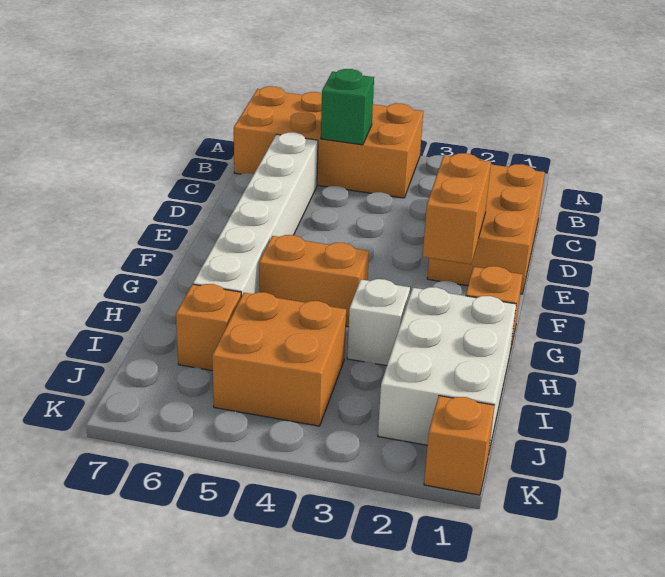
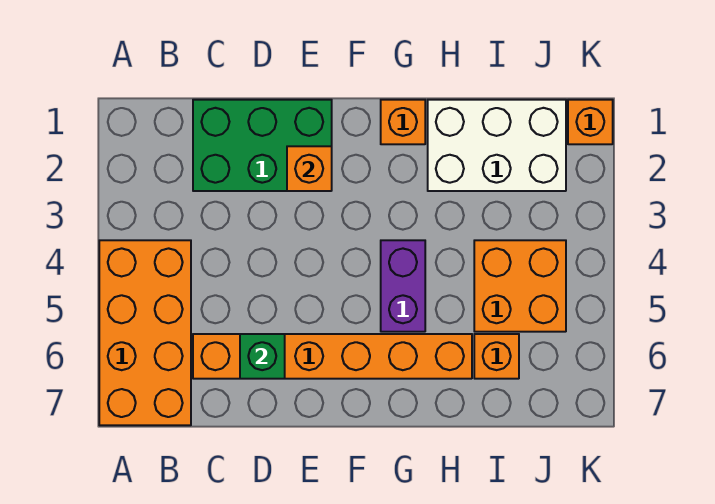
green brick B5 level 2 -> green brick D6 level 2
orange brick C1:E2 level 1 -> green brick C1:E2 level 1
white brick C6:H6 level 1 -> orange brick C6:H6 level 1
orange brick E2:F2 level 2 -> orange brick E2 level 2
orange brick G4:G5 level 1 -> purple brick G4:G5 level 1
white brick H3 level 1 -> none

